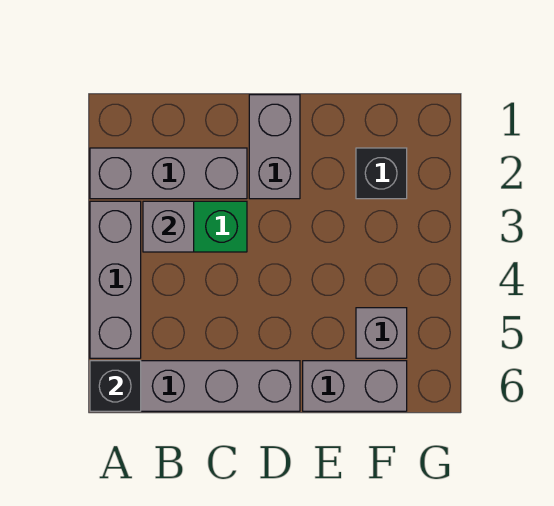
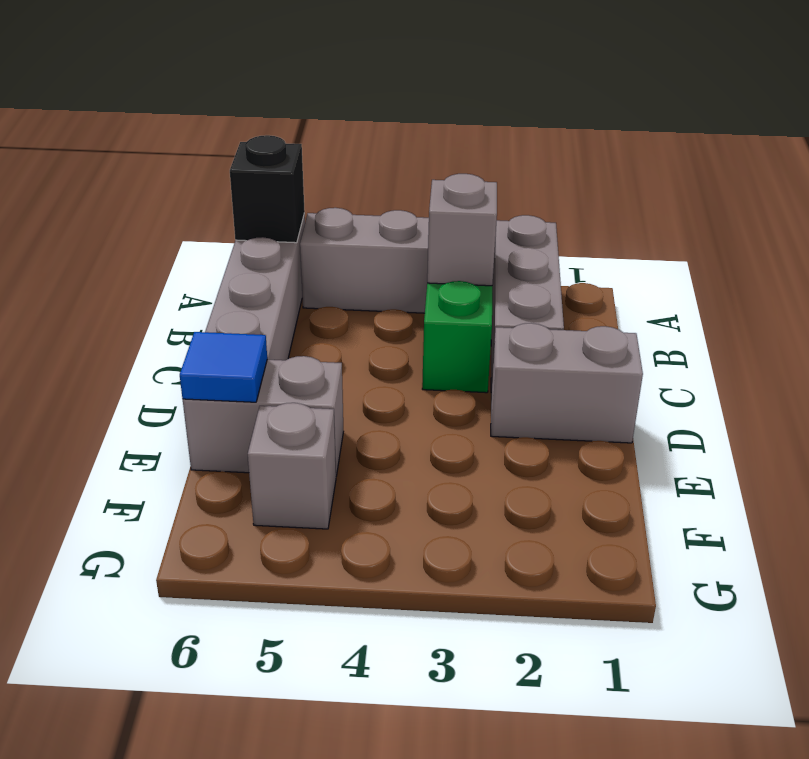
grey brick E6:F6 level 1 -> grey brick E5:E6 level 1
none -> blue tile E6 level 2
black brick F2 level 1 -> none

